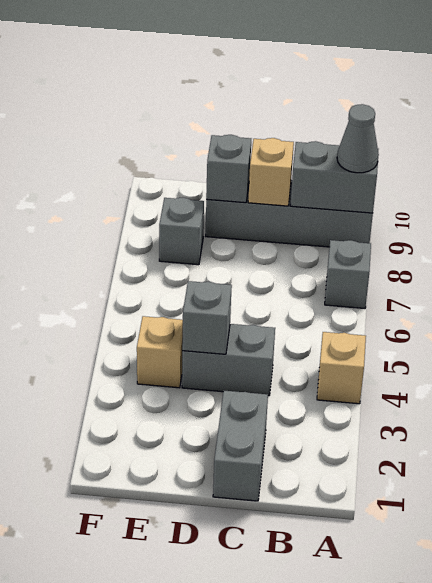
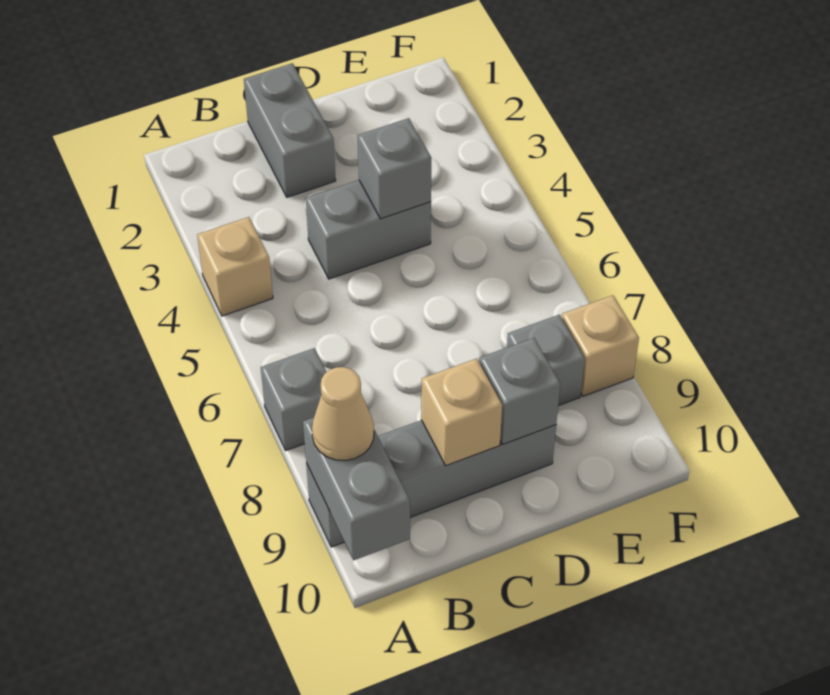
grey brick A9:B9 level 2 -> grey brick A9:A10 level 2
grey cone A9 level 3 -> tan cone A9 level 3
tan brick E4 level 1 -> tan brick F8 level 1

